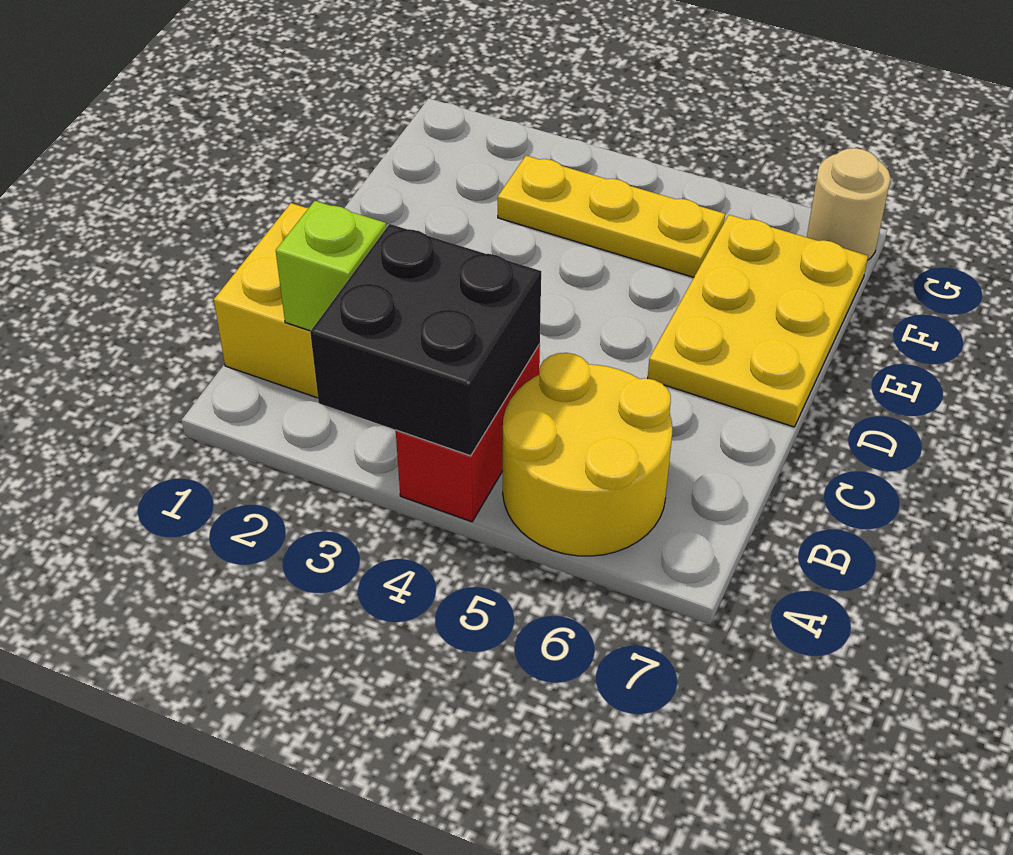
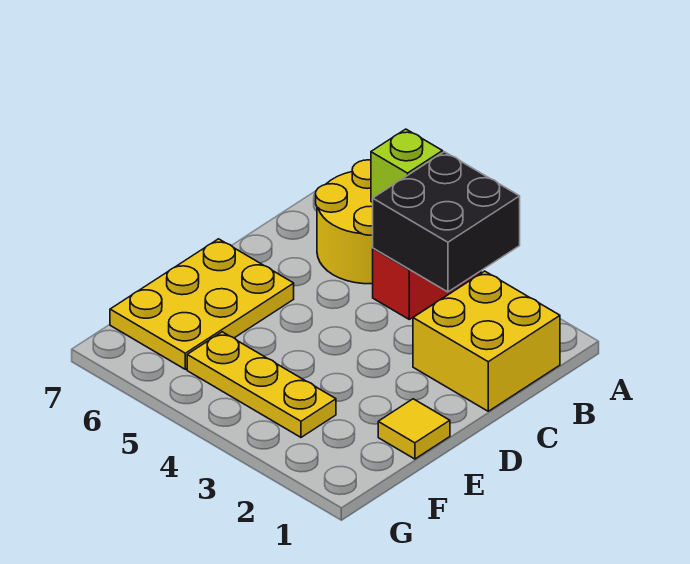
lime brick B2 level 2 -> lime brick A5 level 2
none -> yellow tile E1 level 1
tan round brick G7 level 1 -> none

